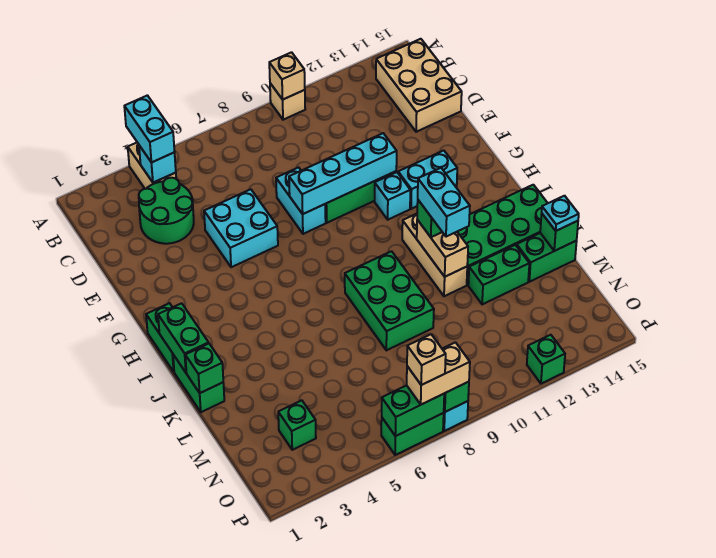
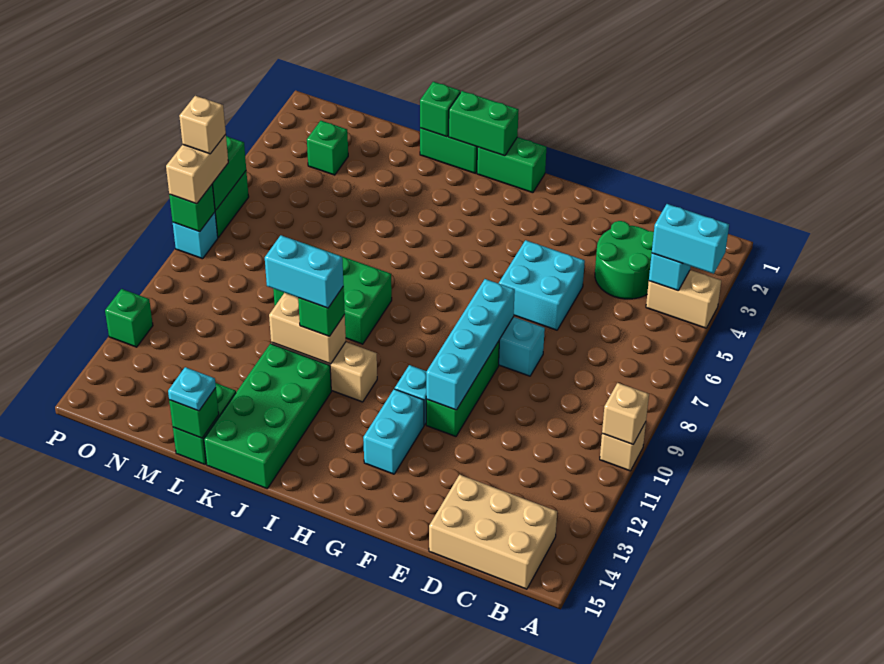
green brick L12:L13 level 1 -> none

